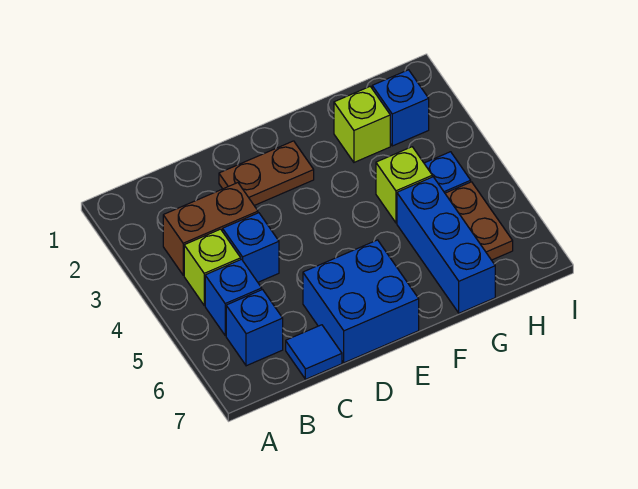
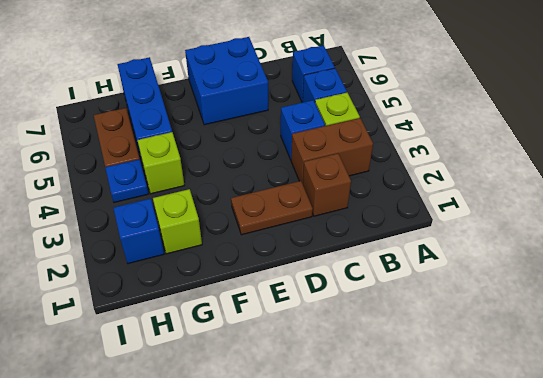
none -> brown brick C2 level 1
blue tile C7 level 1 -> none

